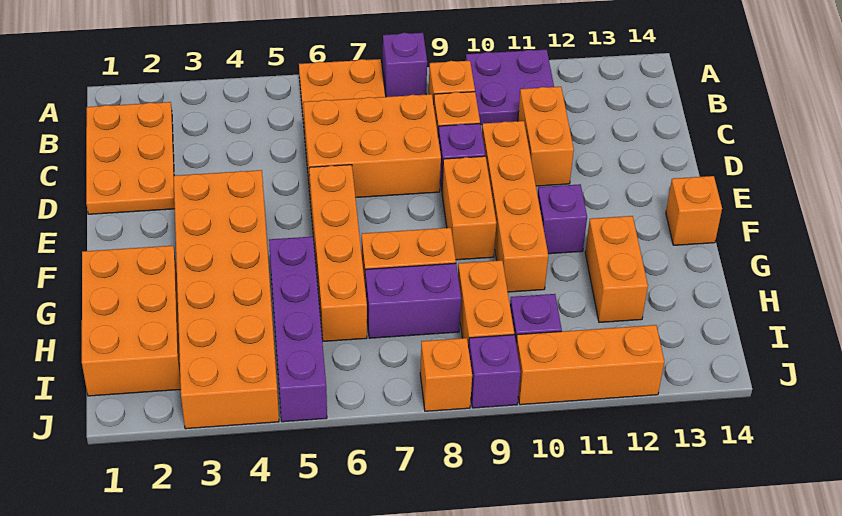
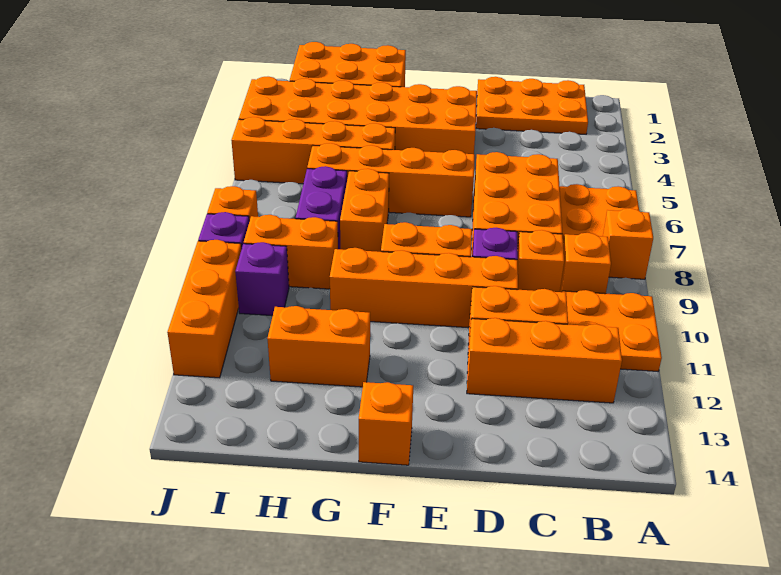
purple brick A8 level 1 -> orange brick A8 level 1
purple plate A10:B11 level 1 -> orange plate A10:B11 level 1
none -> orange brick B12:D12 level 1
purple brick F11 level 1 -> none
purple brick G5:J5 level 1 -> orange brick G5:J5 level 1

